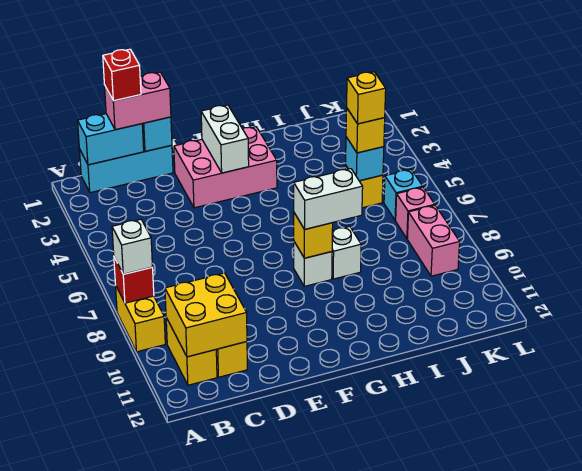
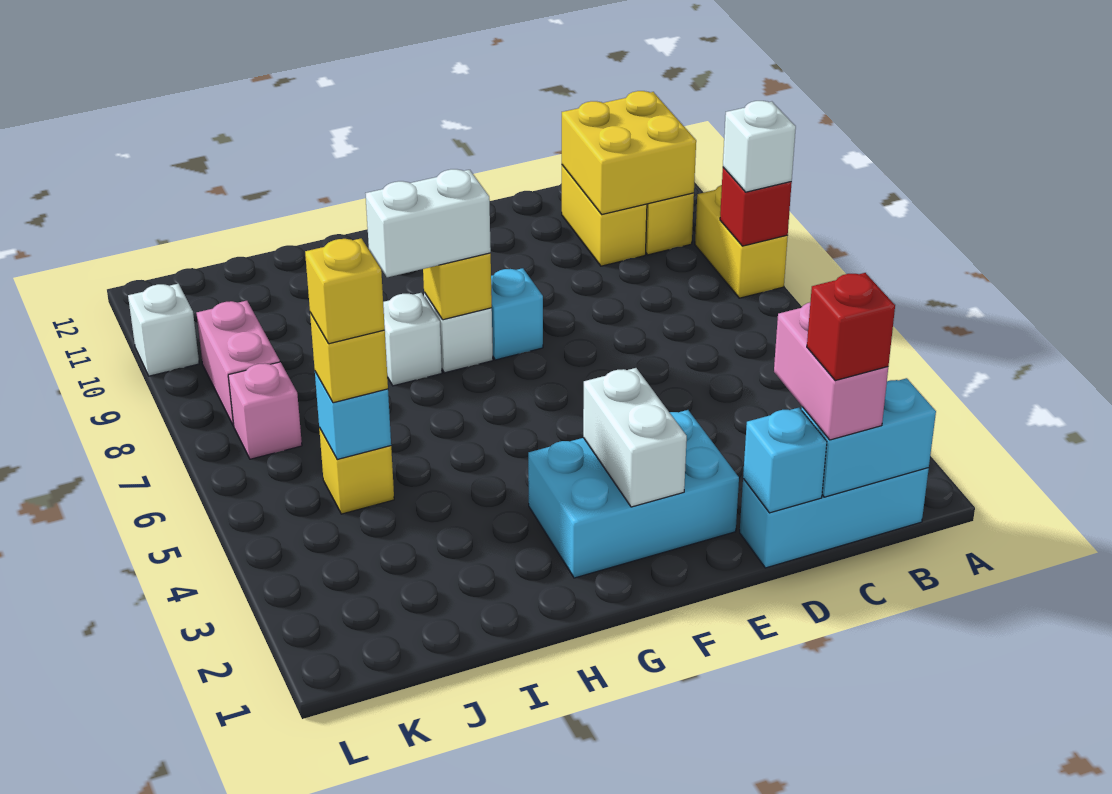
pink brick C1:D1 level 3 -> pink brick C1:C2 level 3
pink brick E2:G3 level 1 -> cyan brick E2:G3 level 1
cyan brick K6 level 1 -> cyan brick F8 level 1
none -> white brick L10 level 1

